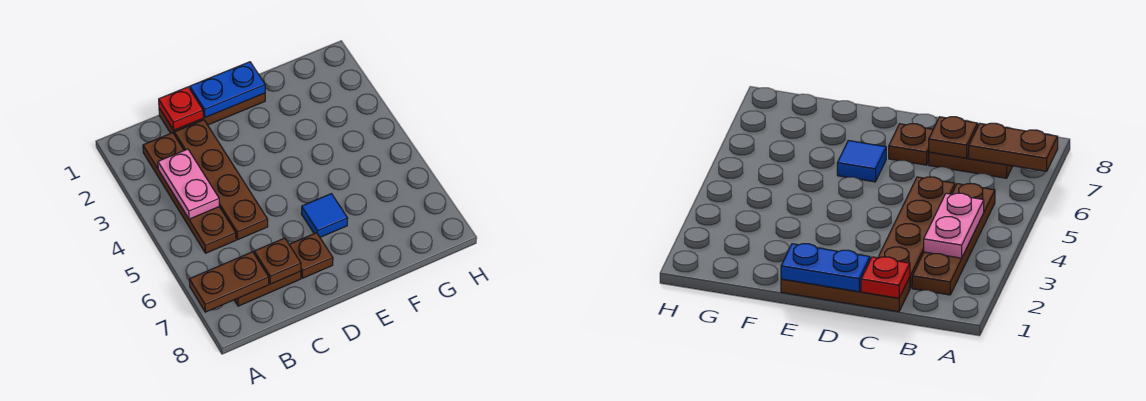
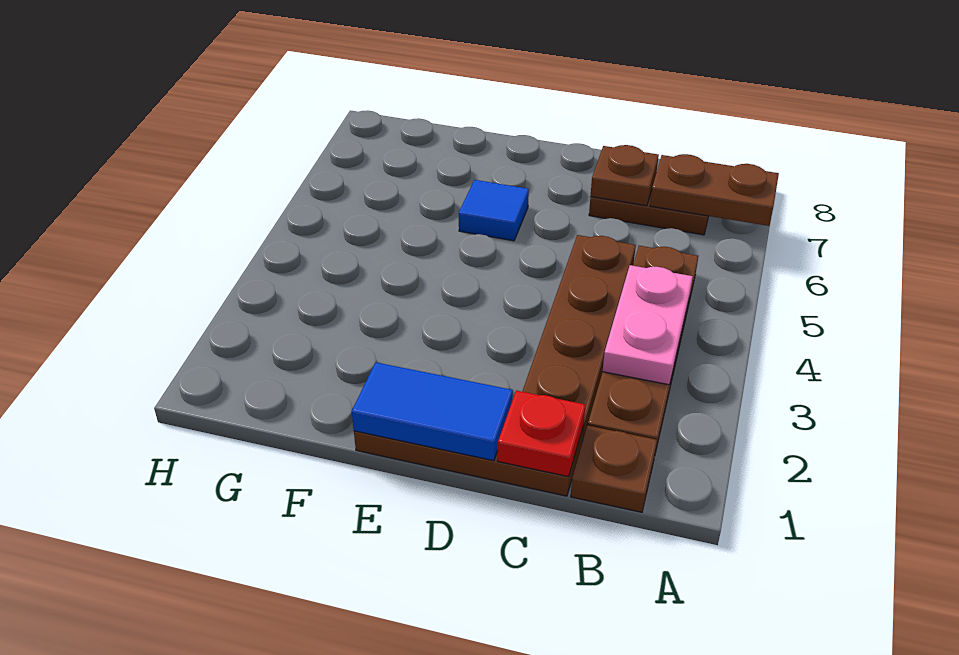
blue plate D1:E1 level 2 -> blue tile D1:E1 level 2
brown plate D7 level 1 -> brown plate B1 level 1

